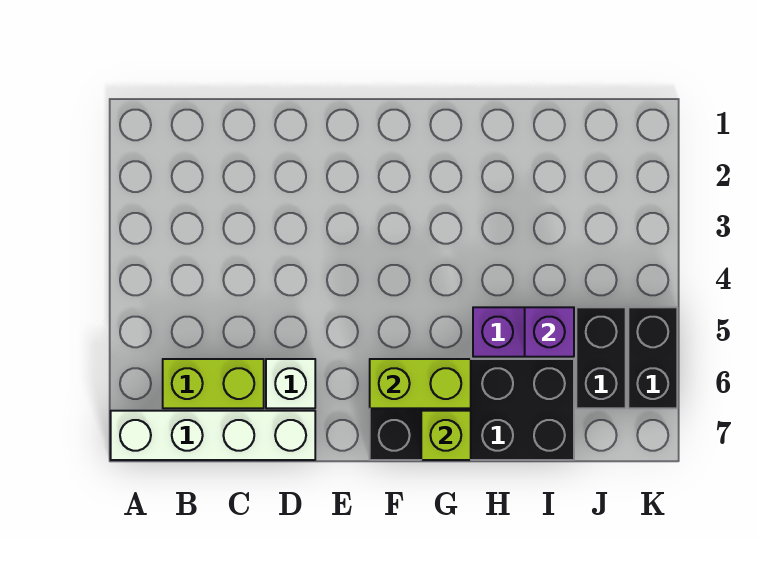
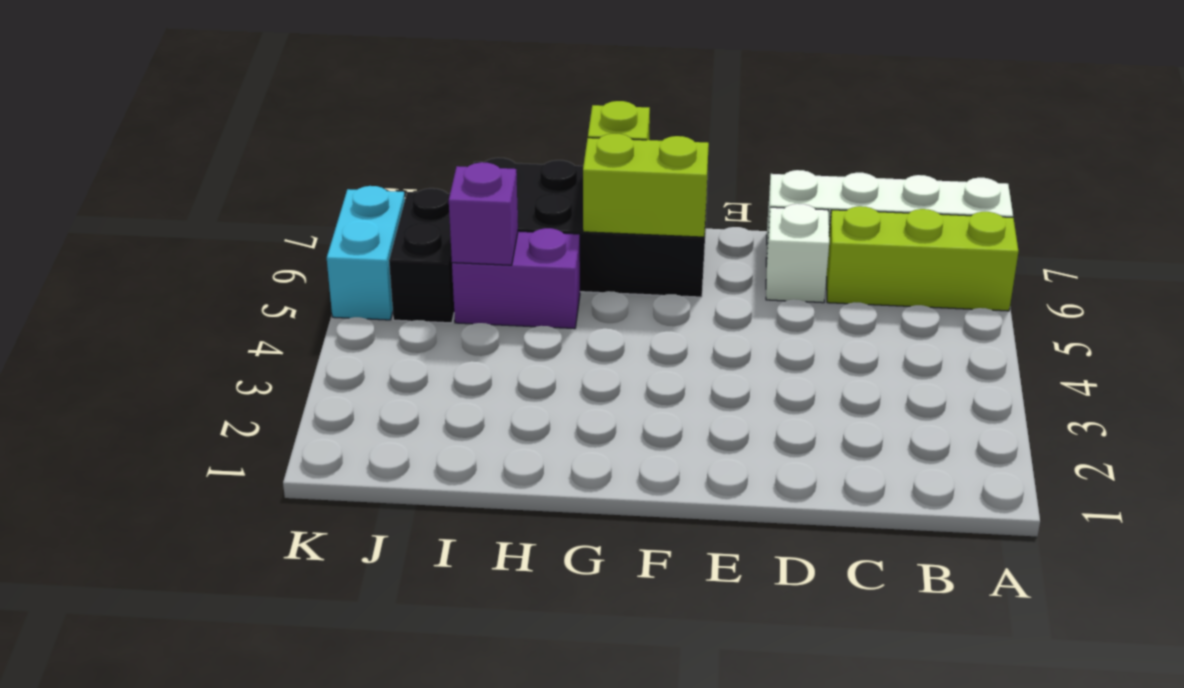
lime brick B6:C6 level 1 -> lime brick A6:C6 level 1
black brick K5:K6 level 1 -> cyan brick K5:K6 level 1

